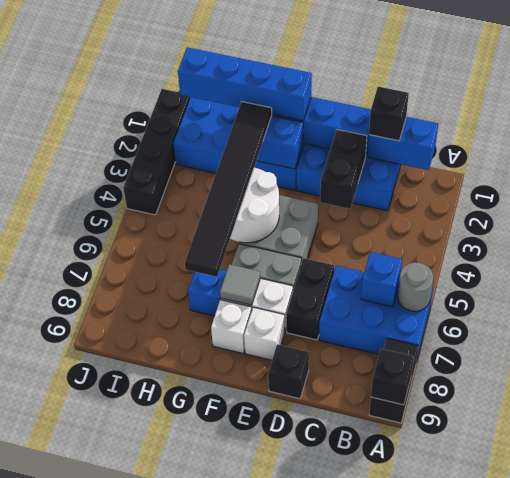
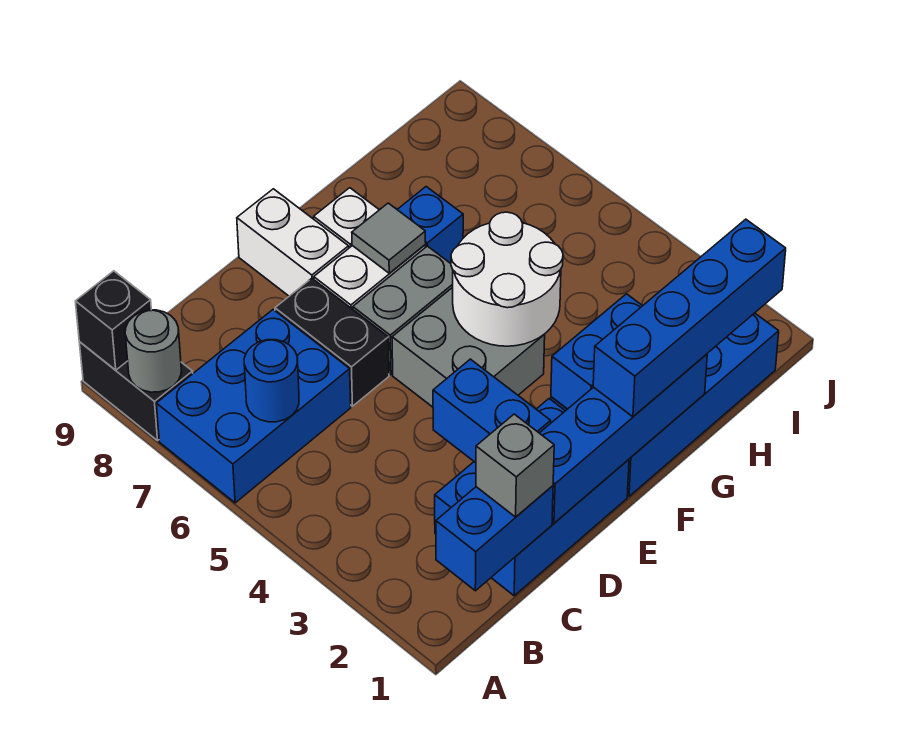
grey round brick A6 level 2 -> grey round brick A8 level 2
blue brick B6 level 2 -> blue round brick B6 level 2
black brick C1 level 3 -> grey brick C1 level 3
black brick D2:D3 level 2 -> blue brick D2:D3 level 2
black brick D9 level 1 -> none
white brick E8 level 1 -> white brick E8:E9 level 1
black tile G2:G7 level 3 -> none
black brick J1:J4 level 1 -> none

